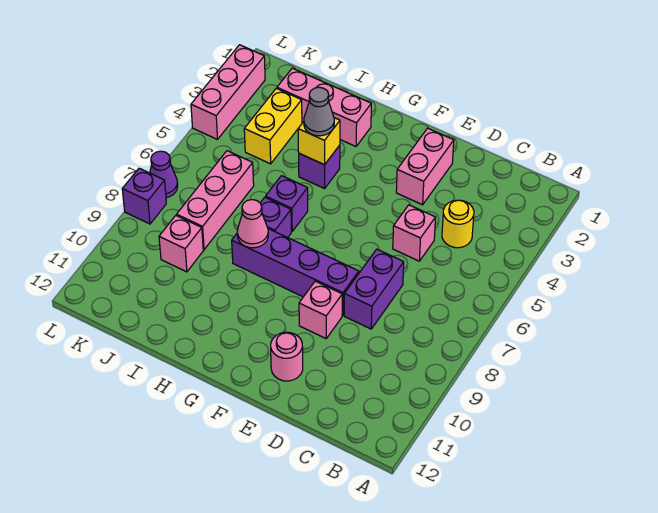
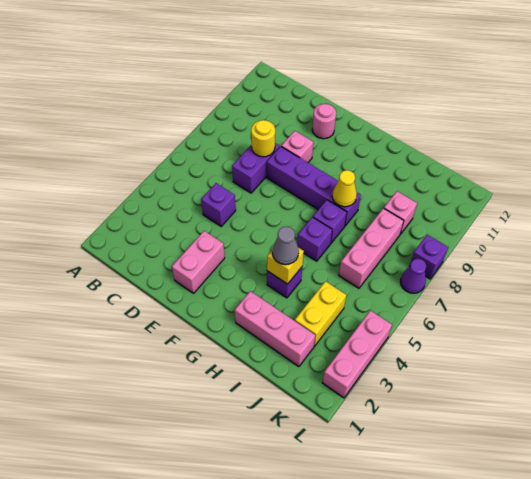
yellow round brick C4 level 1 -> yellow round brick D8 level 2
pink brick D5 level 1 -> purple brick D5 level 1
pink cone H8 level 2 -> yellow cone H8 level 2

